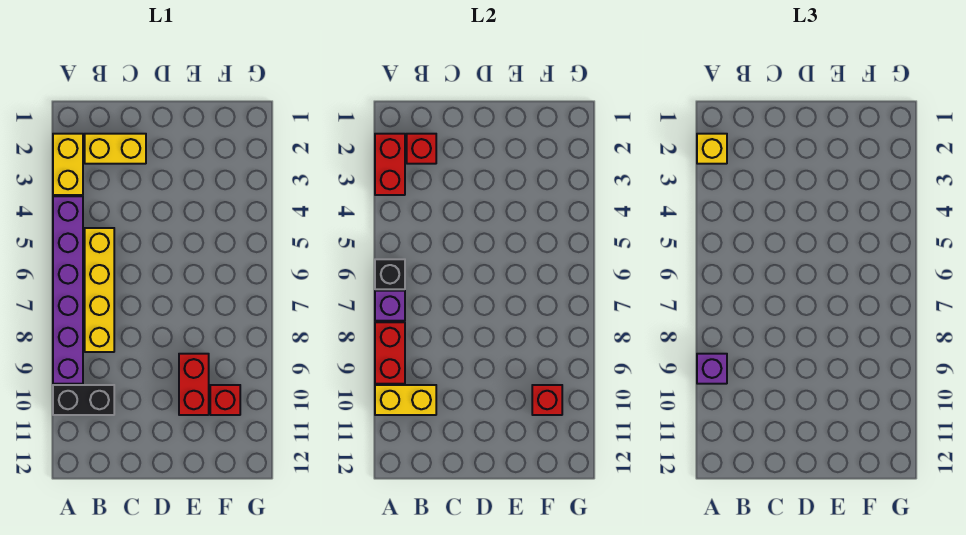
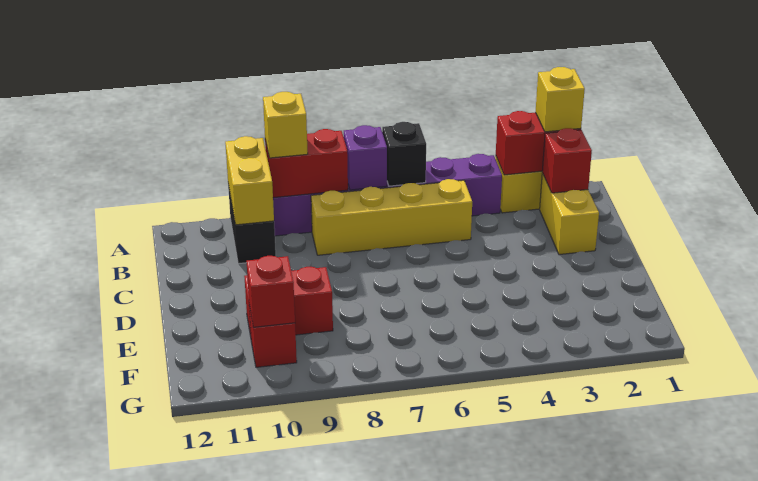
purple brick A9 level 3 -> yellow brick A9 level 3

